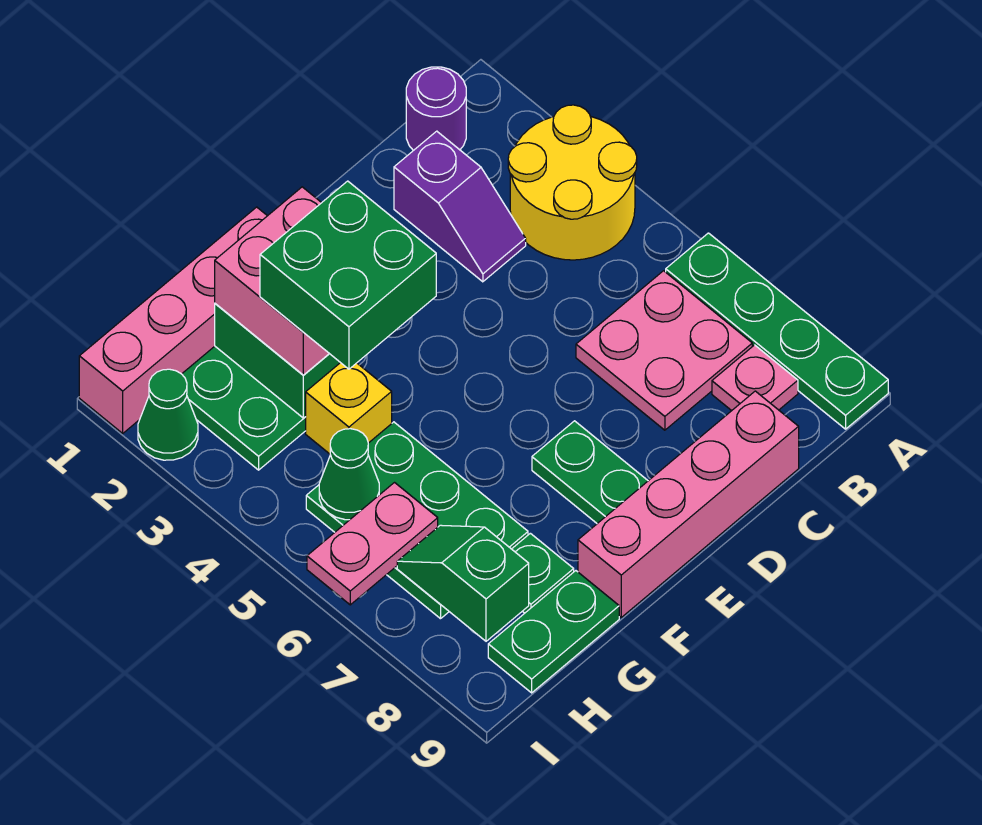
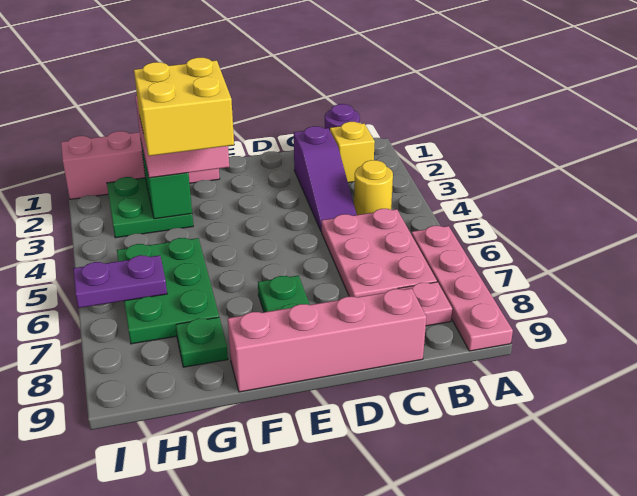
yellow round brick A3:B4 level 1 -> yellow round brick B4 level 1
green plate A6:A9 level 1 -> pink plate A6:A9 level 1
pink plate B6:C7 level 1 -> pink plate B5:C7 level 1
purple slope C2:C3 level 1 top 2 -> purple slope C2:C4 level 1 top 2
green brick F3:G4 level 4 -> yellow brick F3:G4 level 4
yellow brick G4 level 1 -> yellow brick B2 level 1
green plate G9:H9 level 1 -> none
green cone H5 level 2 -> none
pink plate H6:I6 level 2 -> purple plate H6:I6 level 2
green slope H7:H8 level 2 top 8 -> none
green cone I2 level 1 -> none

